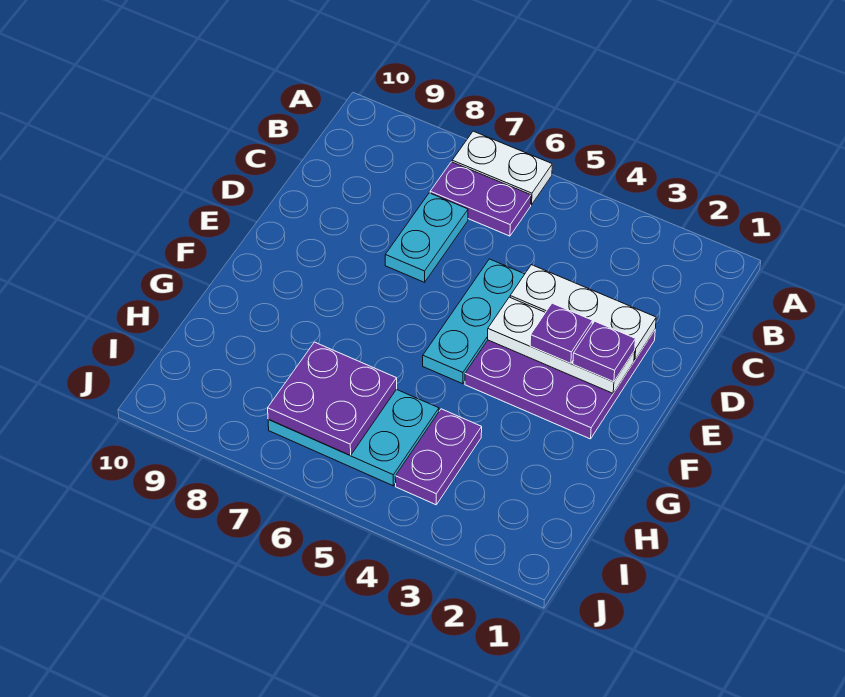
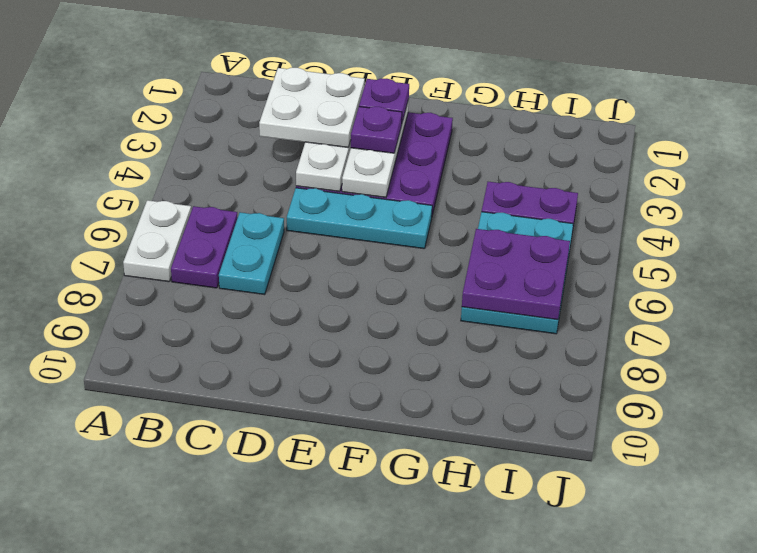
none -> white plate C2:D3 level 3
cyan plate C7:D7 level 1 -> cyan plate C6:C7 level 1

